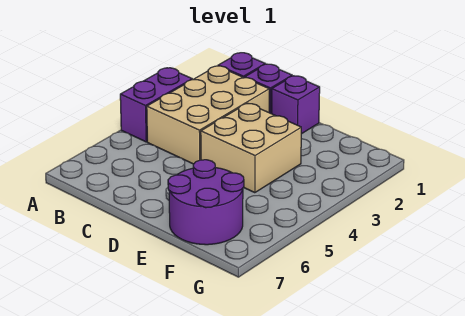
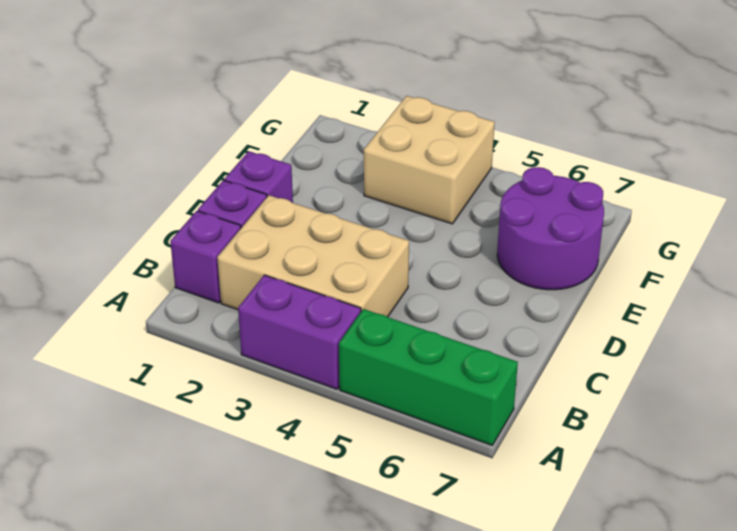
none -> green brick A5:A7 level 1
tan brick D3:E4 level 1 -> tan brick F3:G4 level 1

